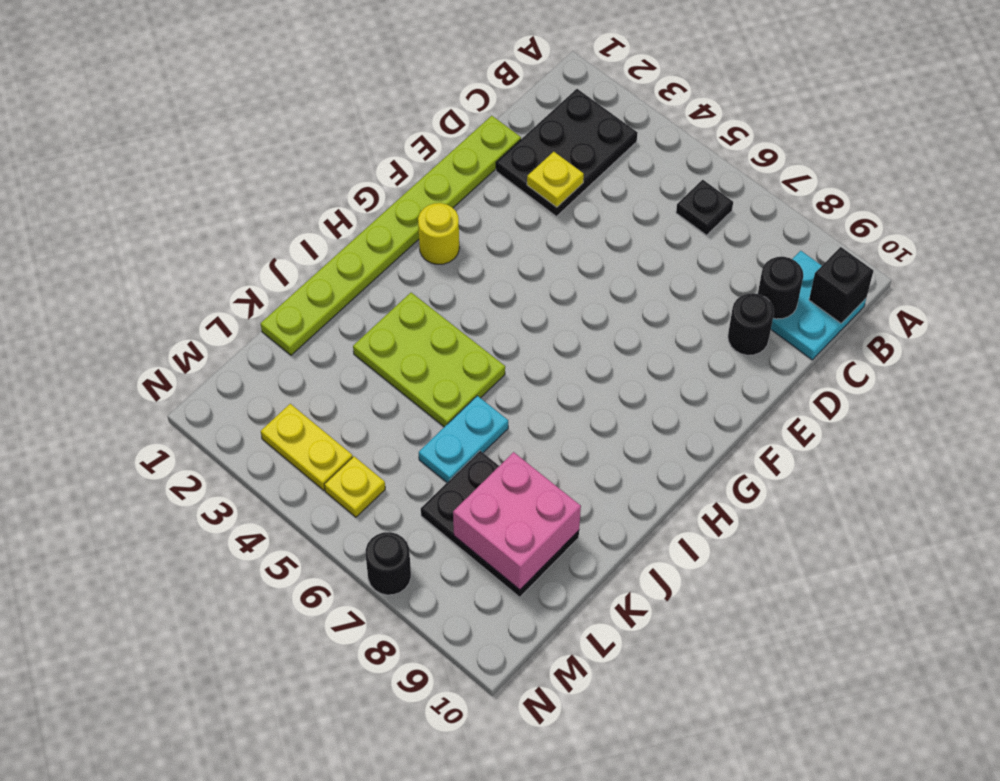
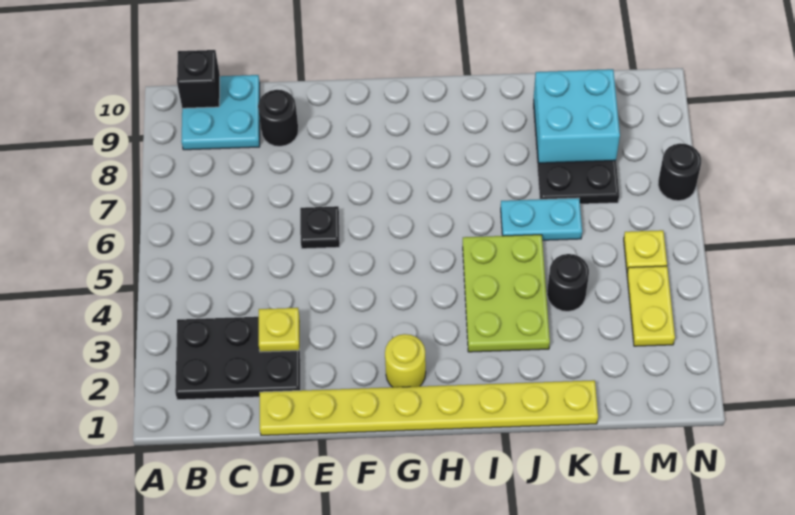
black plate B6 level 1 -> black plate E6 level 1
black round brick C9 level 2 -> black round brick K4 level 1
lime plate D1:K1 level 1 -> yellow plate D1:K1 level 1
pink brick K8:L9 level 2 -> cyan brick K8:L9 level 2

